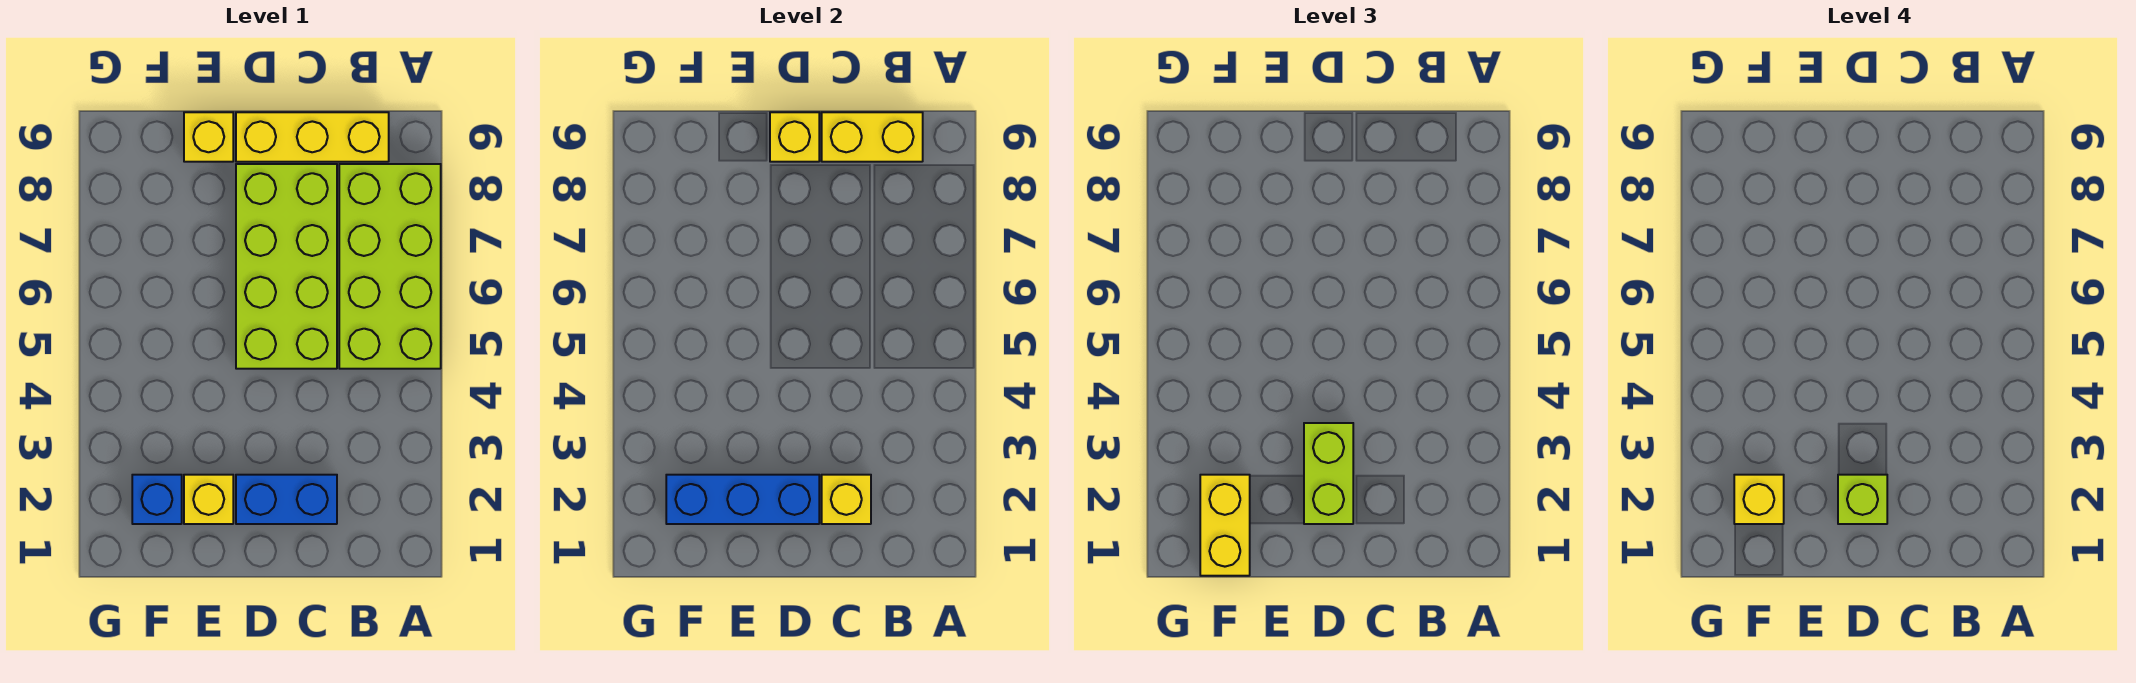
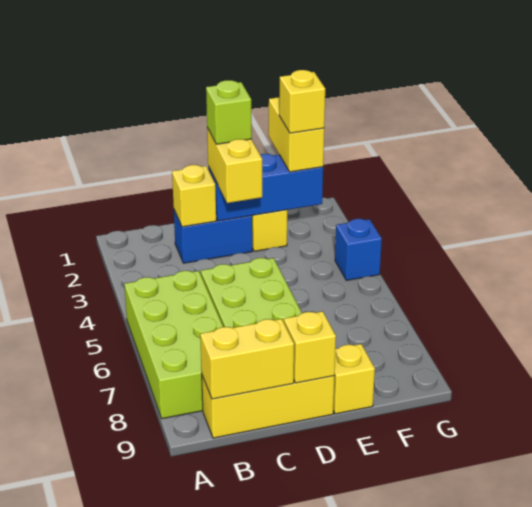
lime brick D2:D3 level 3 -> yellow brick D2:D3 level 3
blue brick F2 level 1 -> blue brick G4 level 1

